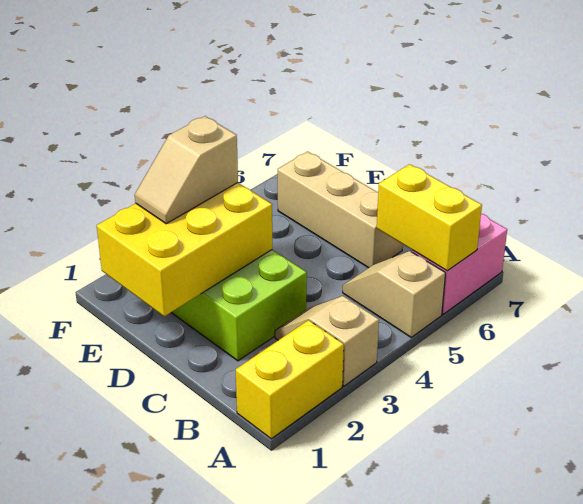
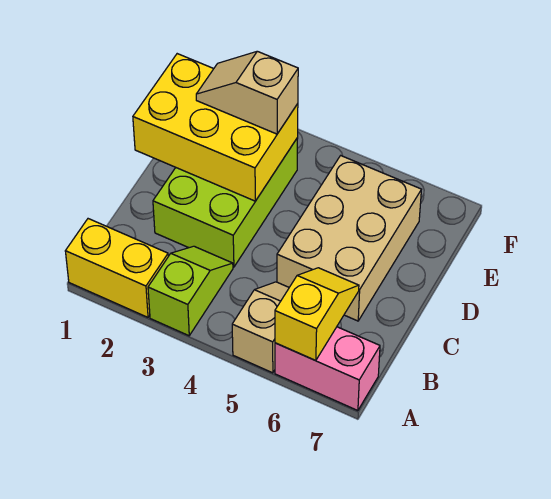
tan slope A3:B3 level 1 top A -> lime slope A3:B3 level 1 top A
yellow brick A6:B6 level 2 -> yellow slope A6:B6 level 2 top A
tan brick C6:E6 level 1 -> tan brick C5:E6 level 1

